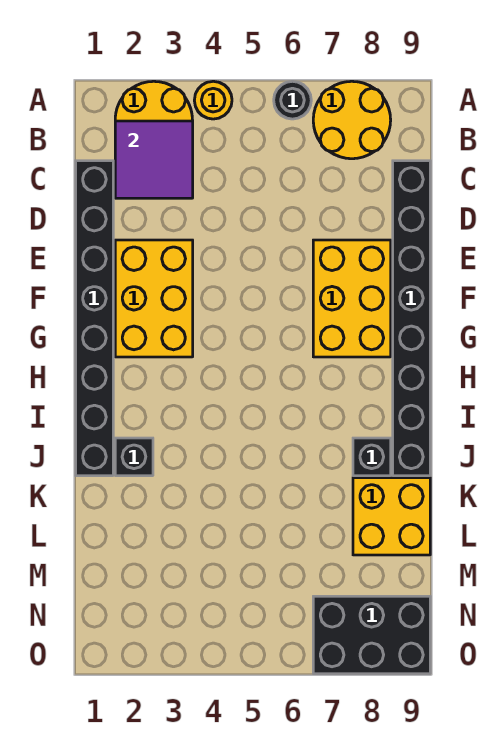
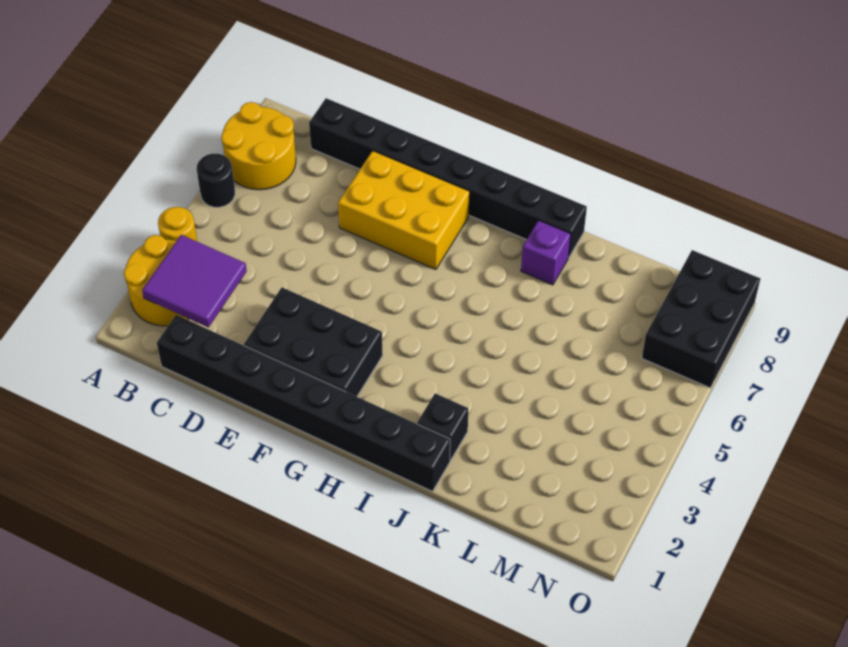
yellow brick E2:G3 level 1 -> black brick E2:G3 level 1
black brick J8 level 1 -> purple brick J8 level 1
yellow brick K8:L9 level 1 -> none

